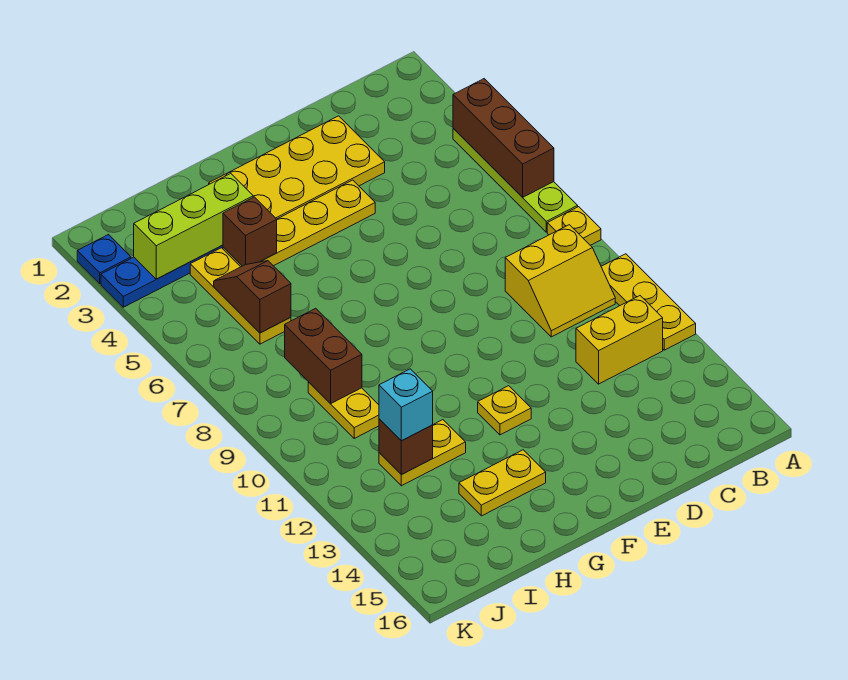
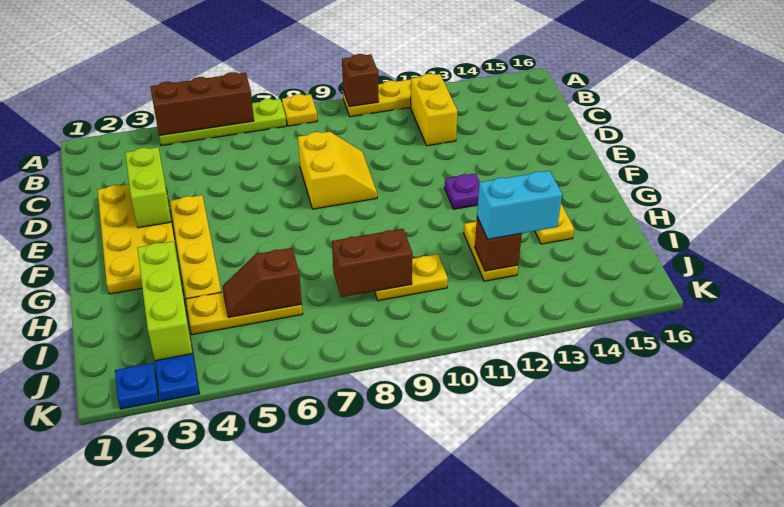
yellow slope B9:C10 level 1 top 9 -> yellow slope D8:E9 level 1 top 8
none -> lime brick D3:E3 level 2
yellow plate F12 level 1 -> purple plate F12 level 1
brown brick H4 level 2 -> brown brick A10 level 2
cyan brick I12 level 3 -> cyan brick I12:I13 level 3

